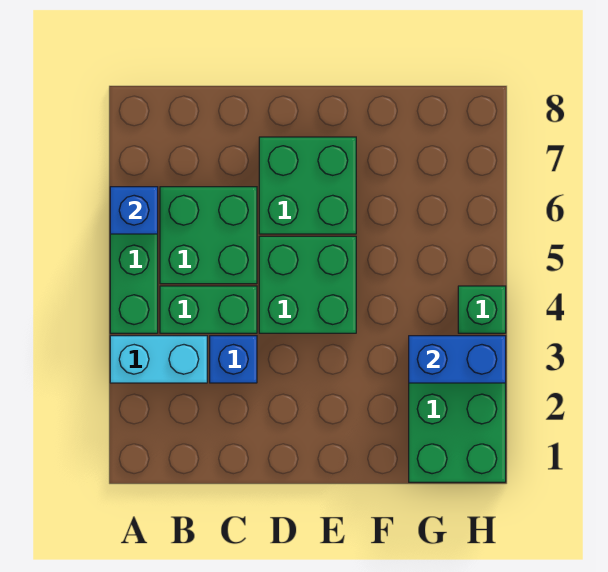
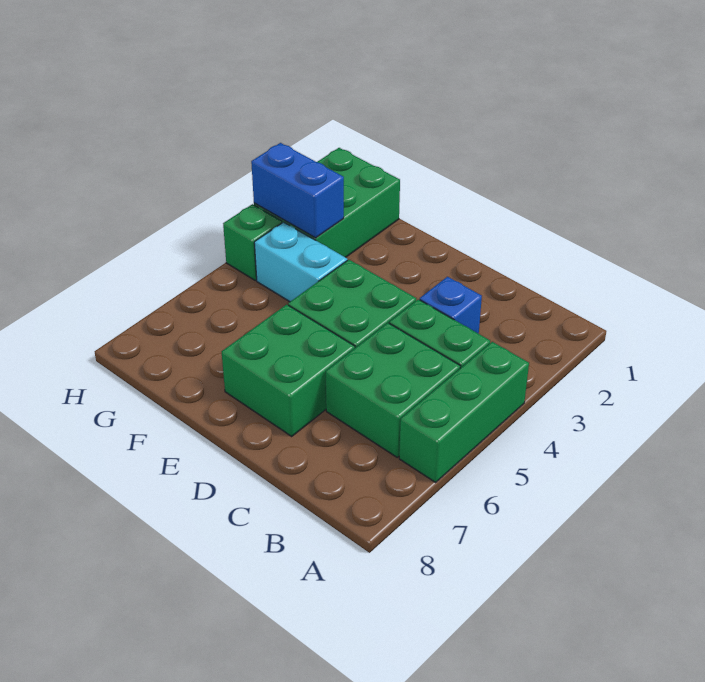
cyan brick A3:B3 level 1 -> cyan brick F4:G4 level 1
blue brick A6 level 2 -> none

